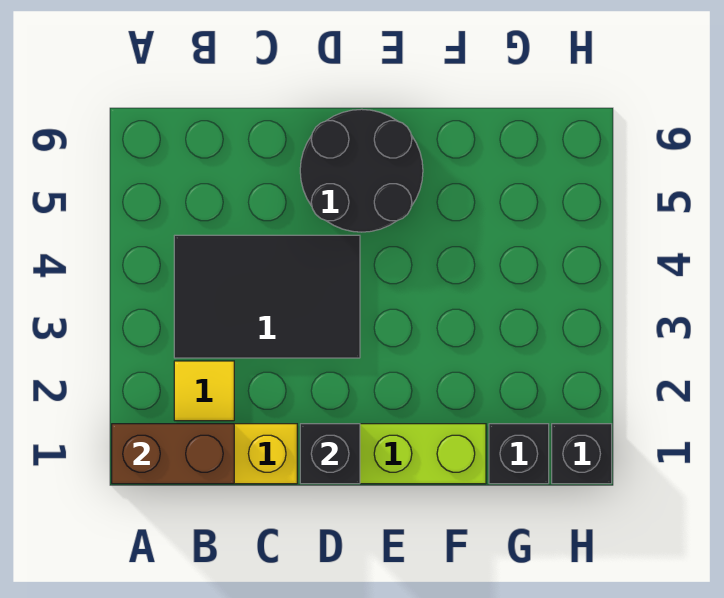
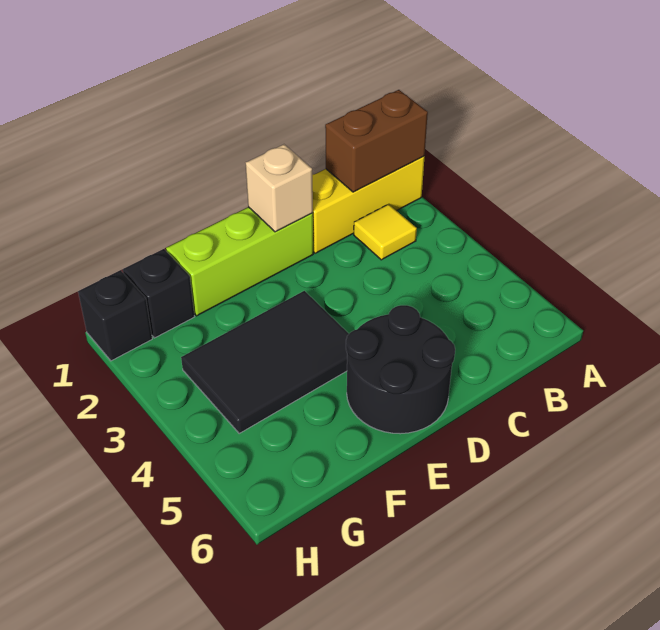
black tile B3:D4 level 1 -> black tile E3:G4 level 1
black brick D1 level 2 -> tan brick D1 level 2

